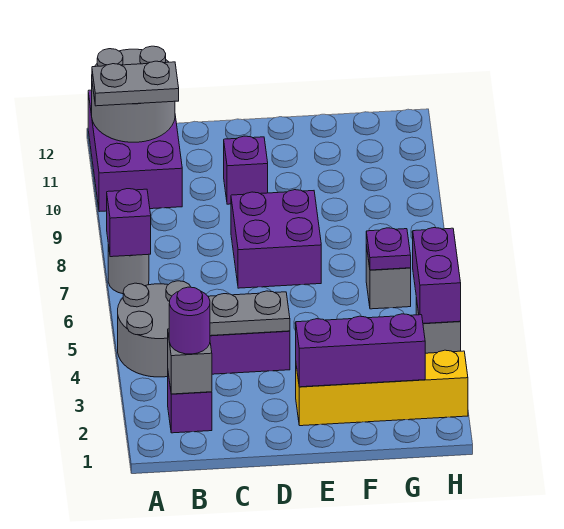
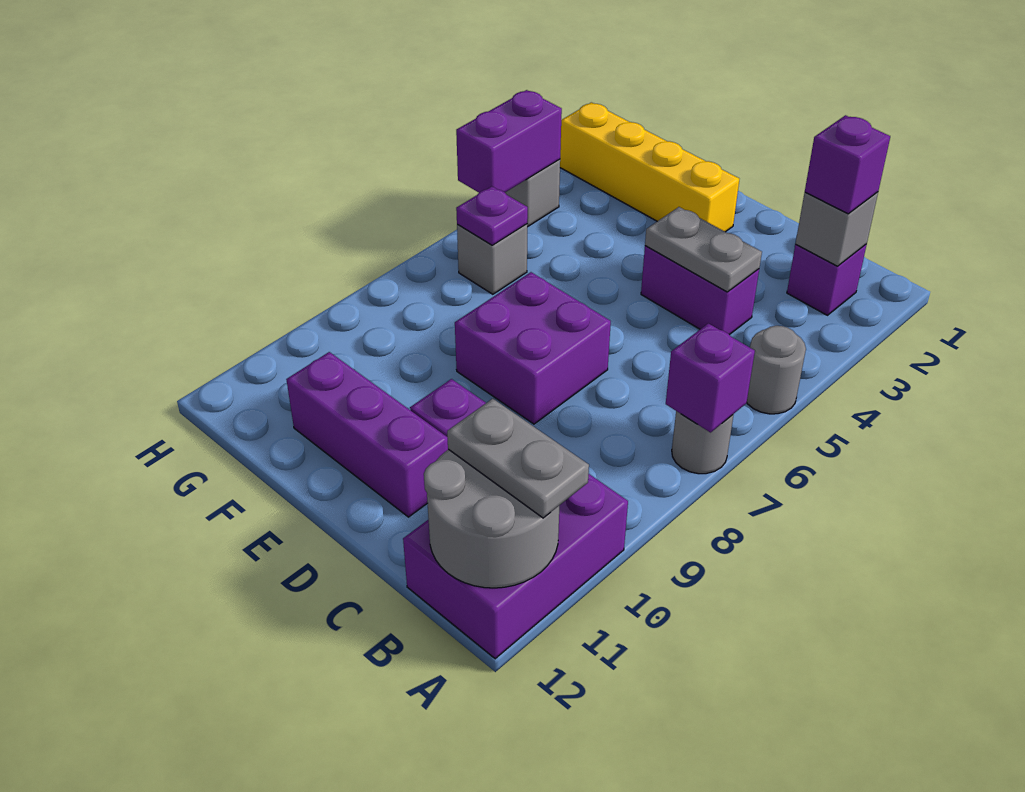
grey round brick A4:B5 level 1 -> grey round brick A5 level 1
purple round brick B2 level 3 -> purple brick B2 level 3
purple brick E2:G2 level 2 -> purple brick D11:F11 level 1

